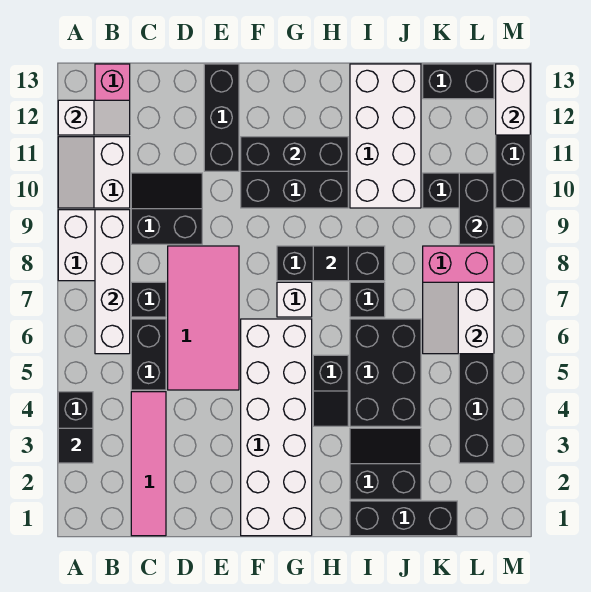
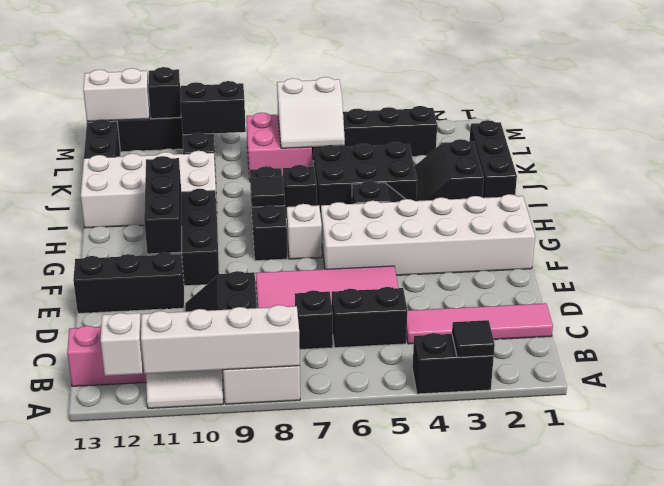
white brick B6:B9 level 2 -> white brick A8:A11 level 2
none -> black brick M11 level 2

